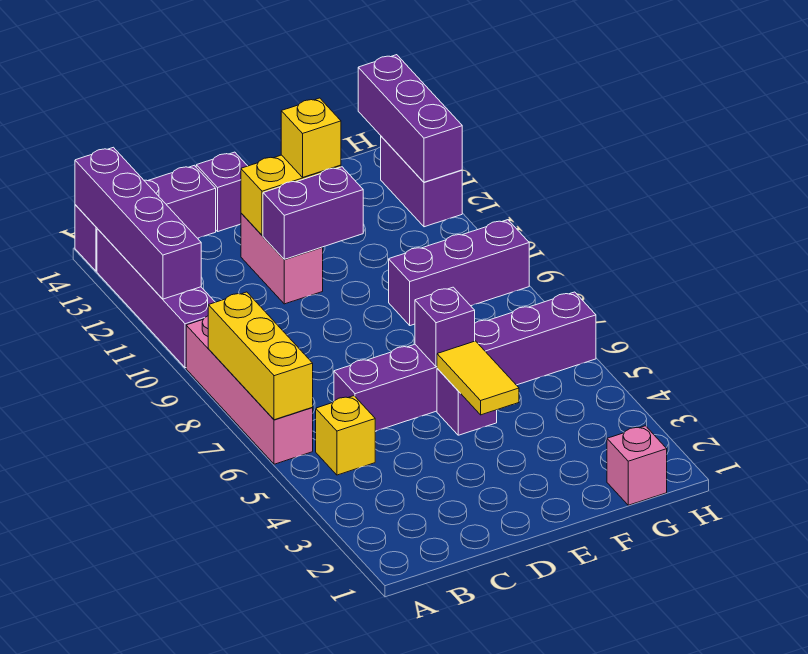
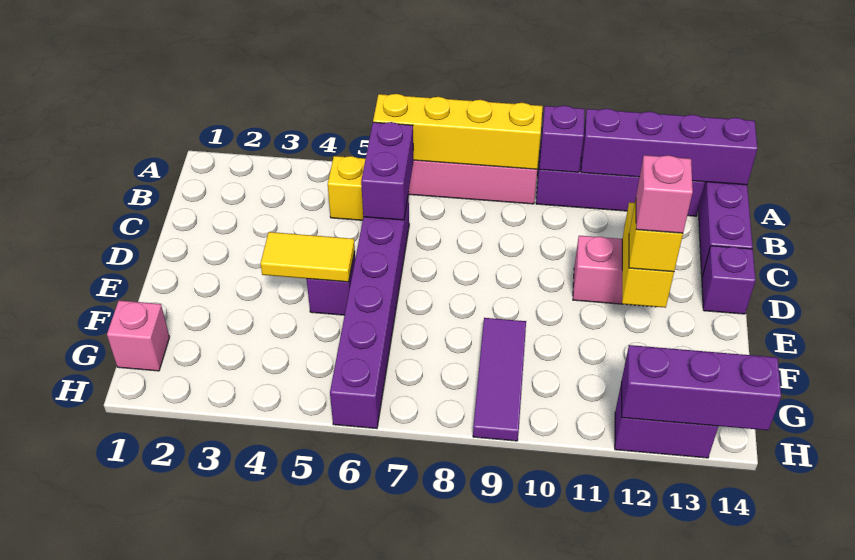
yellow brick A6:A8 level 2 -> yellow brick A6:A9 level 2
purple brick D11:E11 level 2 -> purple brick B6:C6 level 2
purple brick E6 level 2 -> purple brick A10 level 2
none -> pink brick E12 level 4
purple brick F9:H9 level 1 -> purple tile F9:H9 level 1

